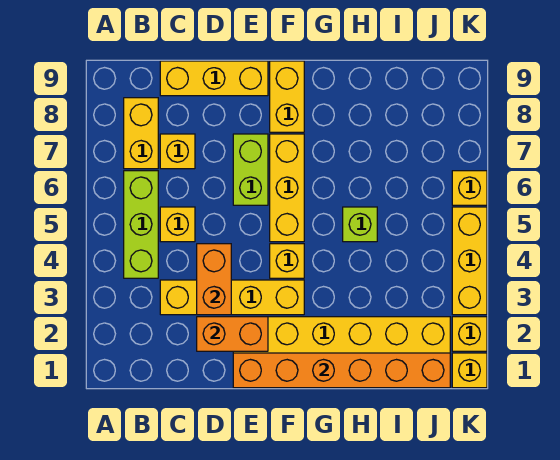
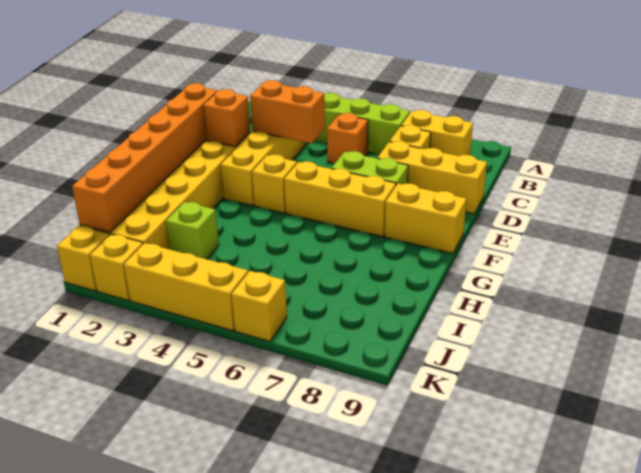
yellow brick C5 level 1 -> orange brick C5 level 1
yellow brick C9:E9 level 1 -> yellow brick D7:D9 level 1
orange brick D2:E2 level 2 -> orange brick E2 level 2
lime brick H5 level 1 -> lime brick I3 level 1

